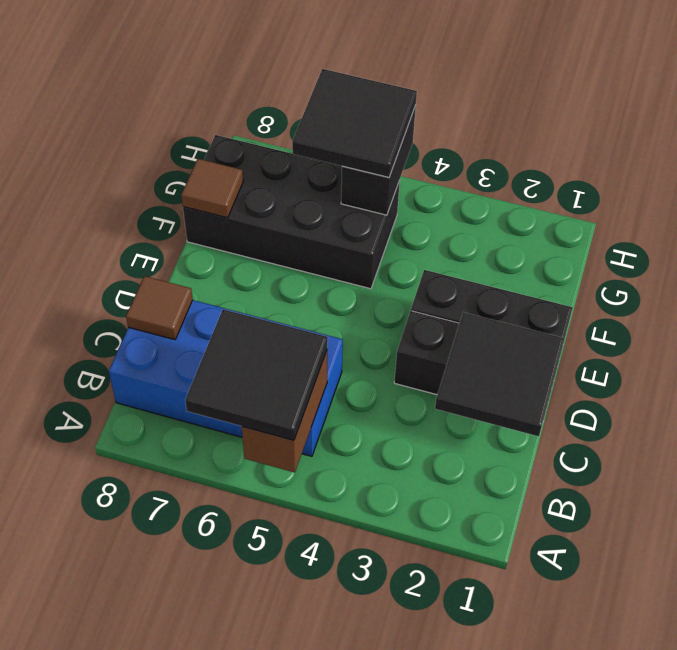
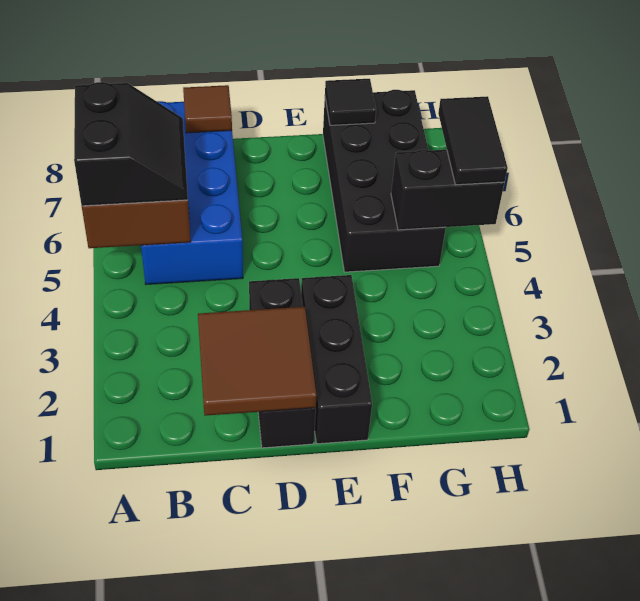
black tile A5:B6 level 3 -> black slope A5:B6 level 3 top A
black tile C1:D2 level 2 -> brown tile C1:D2 level 2
brown tile F8 level 2 -> black tile F8 level 2
black tile G5:H6 level 3 -> black tile H5:H6 level 3

